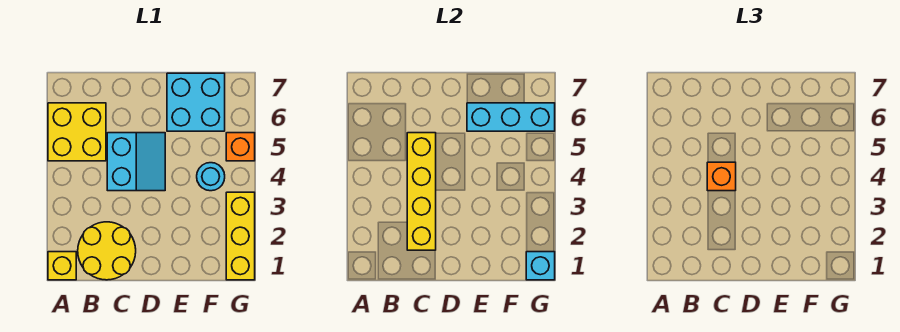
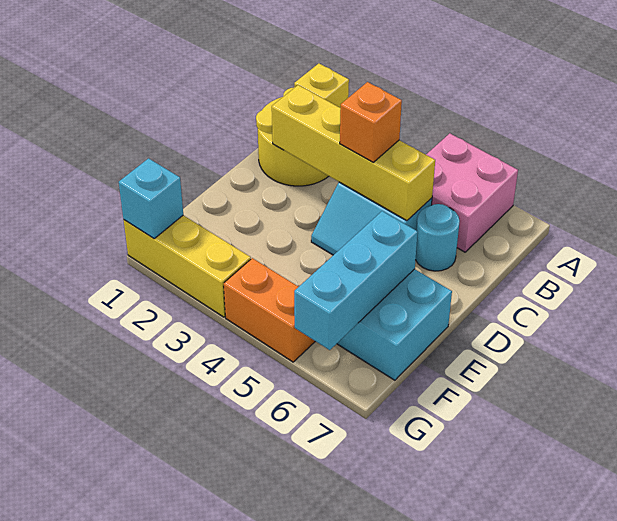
yellow brick A5:B6 level 1 -> pink brick A5:B6 level 1
cyan round brick F4 level 1 -> cyan round brick C6 level 1
orange brick G5 level 1 -> orange brick G4:G5 level 1

